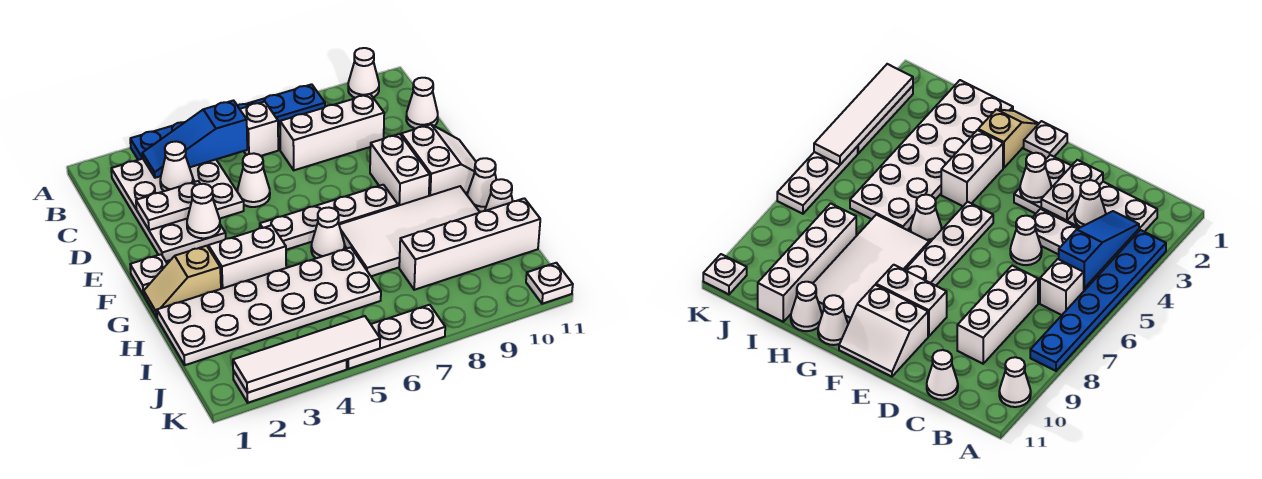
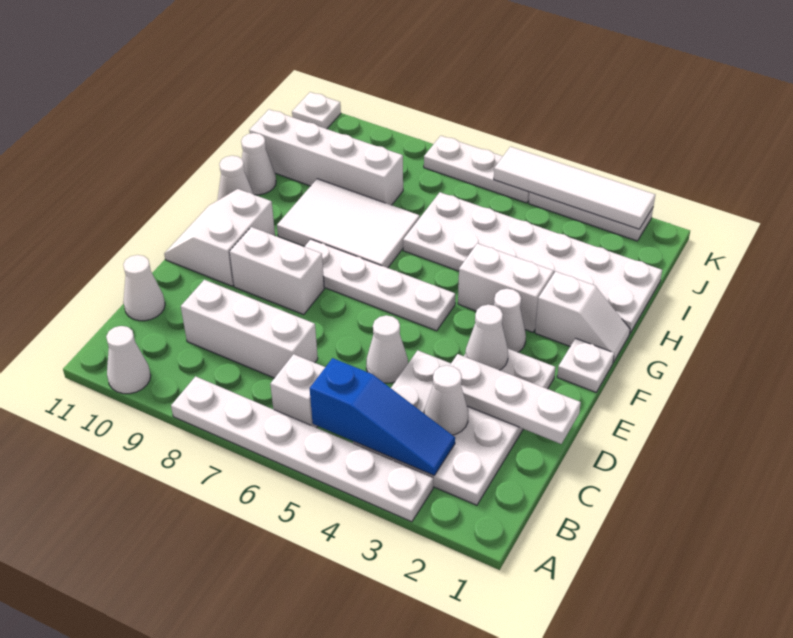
blue plate A3:A8 level 1 -> white plate A3:A8 level 1
white plate D2:D3 level 2 -> white plate D1:D3 level 2
white brick E9:F9 level 1 -> white brick E8:E9 level 1
tan slope G1:G2 level 1 top 2 -> white slope G1:G2 level 1 top 2
white cone G6 level 1 -> white cone F3 level 1
white tile G7:H10 level 1 -> white tile G7:H9 level 1

